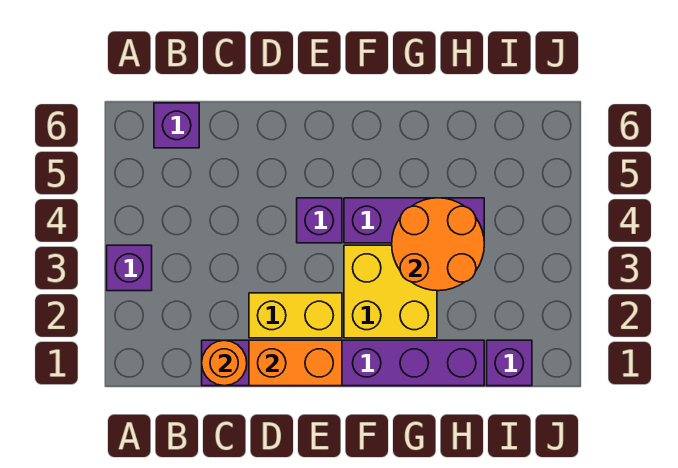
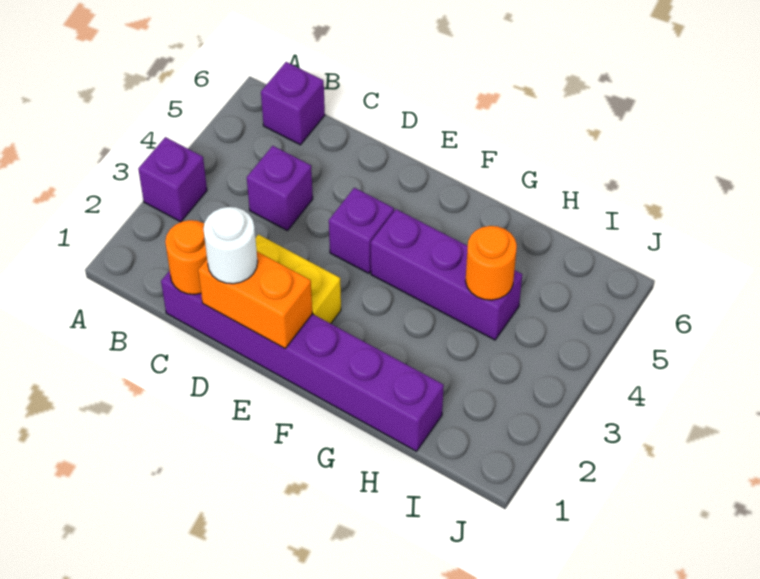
none -> white round brick D1 level 3
yellow brick F2:G3 level 1 -> none
orange round brick G3:H4 level 2 -> orange round brick H4 level 2
purple brick I1 level 1 -> purple brick C4 level 1

